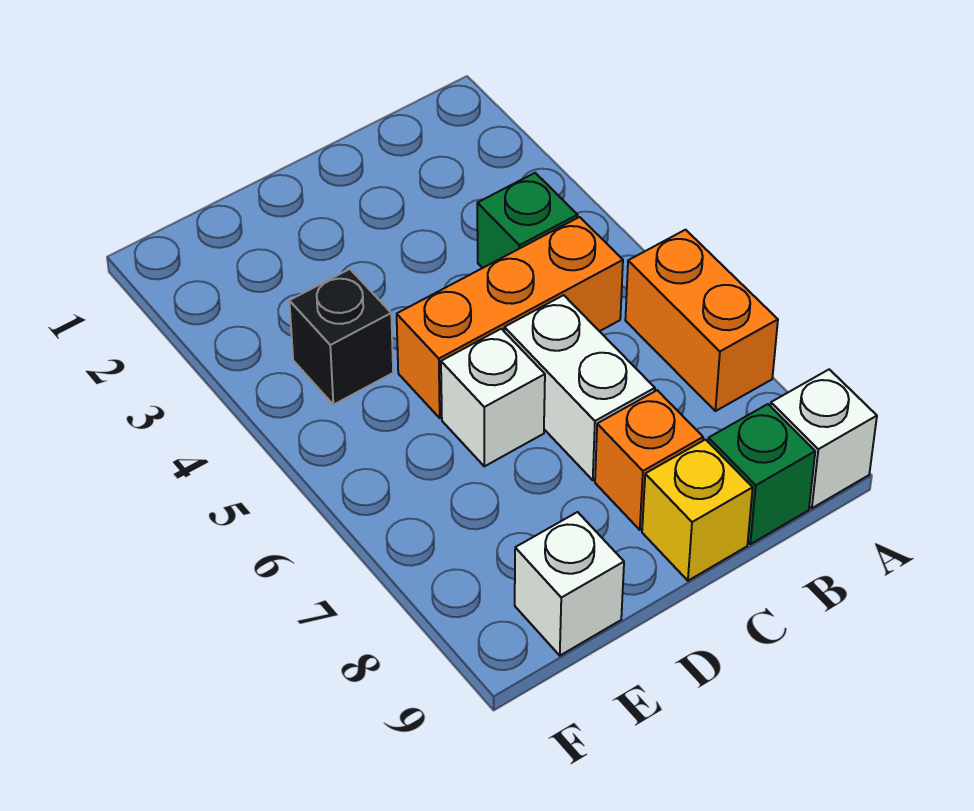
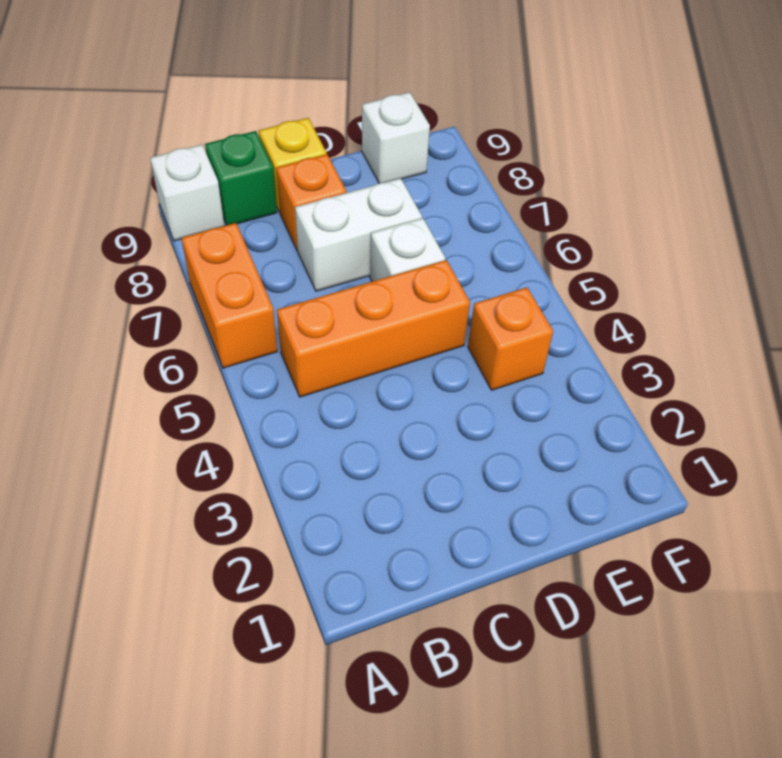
green brick B4 level 1 -> none
white brick C6:C7 level 1 -> white brick C7:D7 level 1
black brick E4 level 1 -> orange brick E4 level 1

